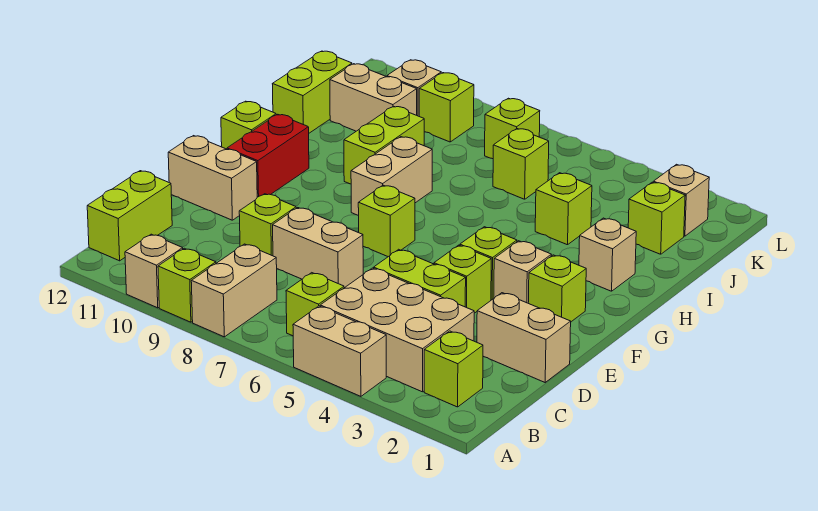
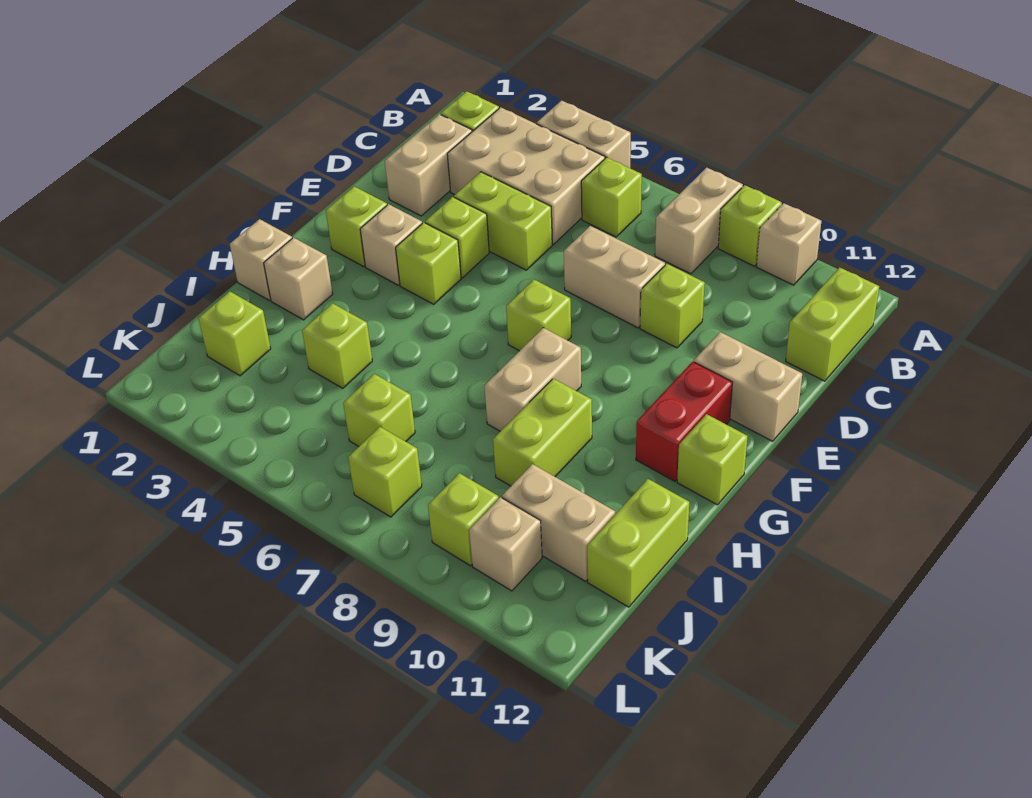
tan brick D1:D2 level 1 -> tan brick C2:D2 level 1
tan brick K2 level 1 -> tan brick H1 level 1

